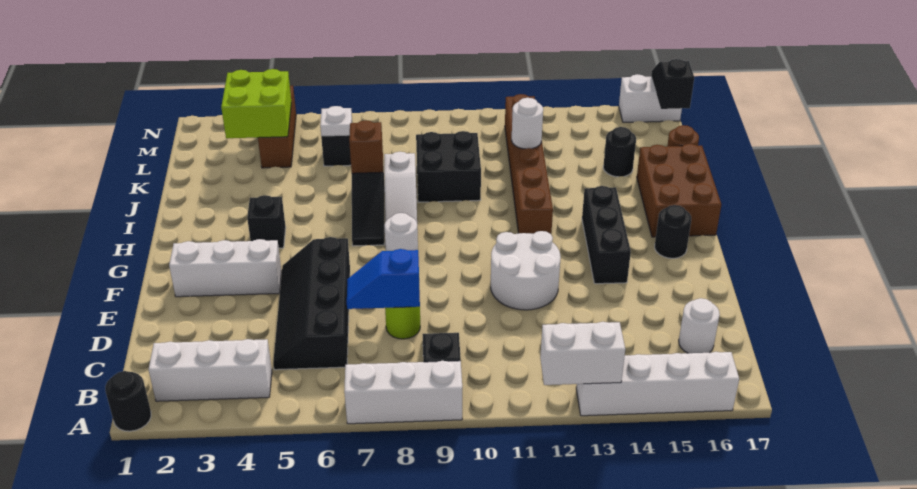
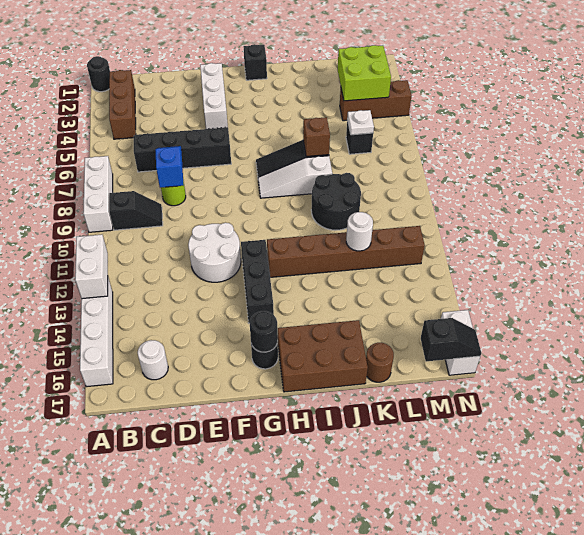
white brick B2:B4 level 1 -> brown brick B2:B4 level 1
black brick F14:H14 level 1 -> black brick G12:G14 level 1
white round brick G8 level 1 -> none
black brick H4 level 1 -> black brick H1 level 1
black brick J9:K10 level 1 -> black round brick J9:K10 level 1
black round brick K15 level 1 -> black round brick G16 level 2

